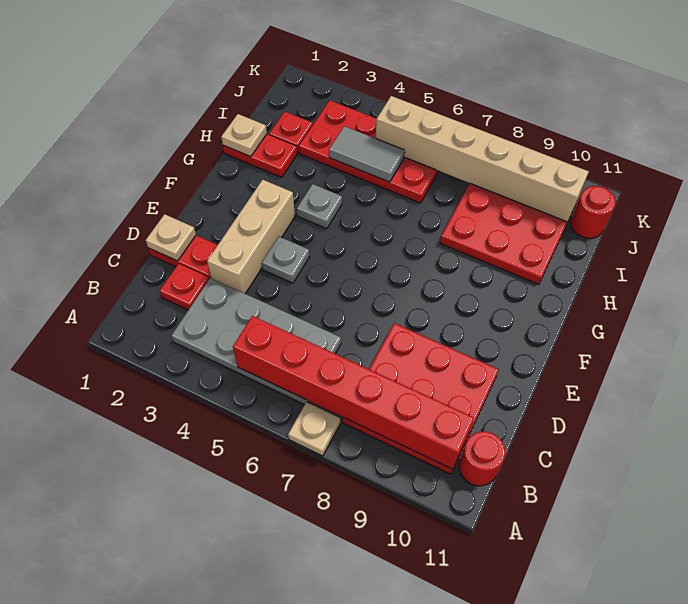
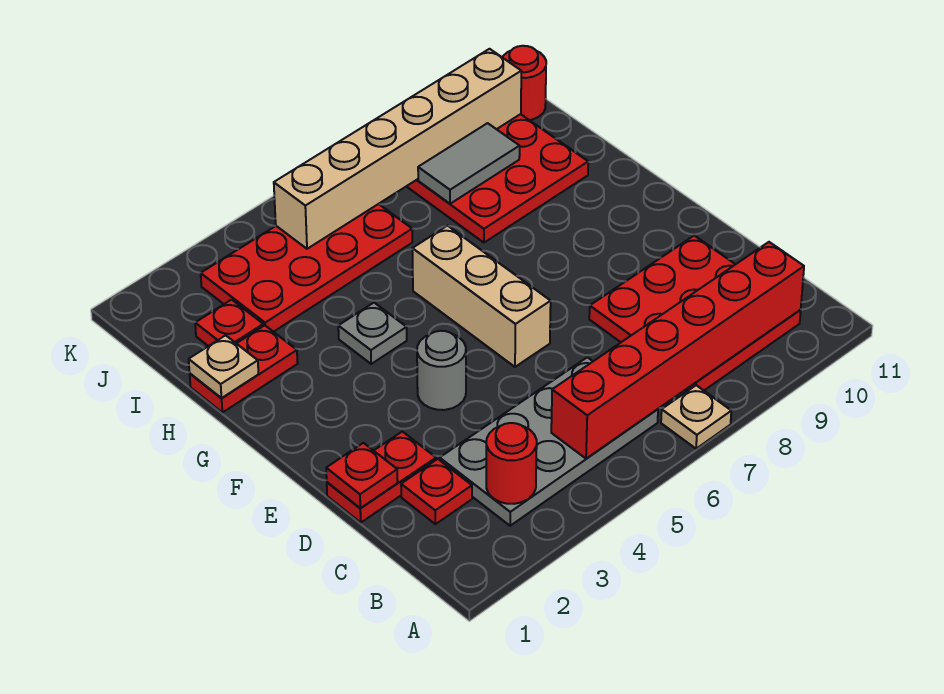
red round brick B11 level 1 -> red round brick B3 level 2
tan plate D1 level 2 -> red plate D1 level 2
tan brick D3:F3 level 1 -> tan brick E6:G6 level 1
grey plate E4 level 1 -> grey round brick E4 level 1
grey tile I4:I5 level 2 -> grey tile I8:I9 level 2

